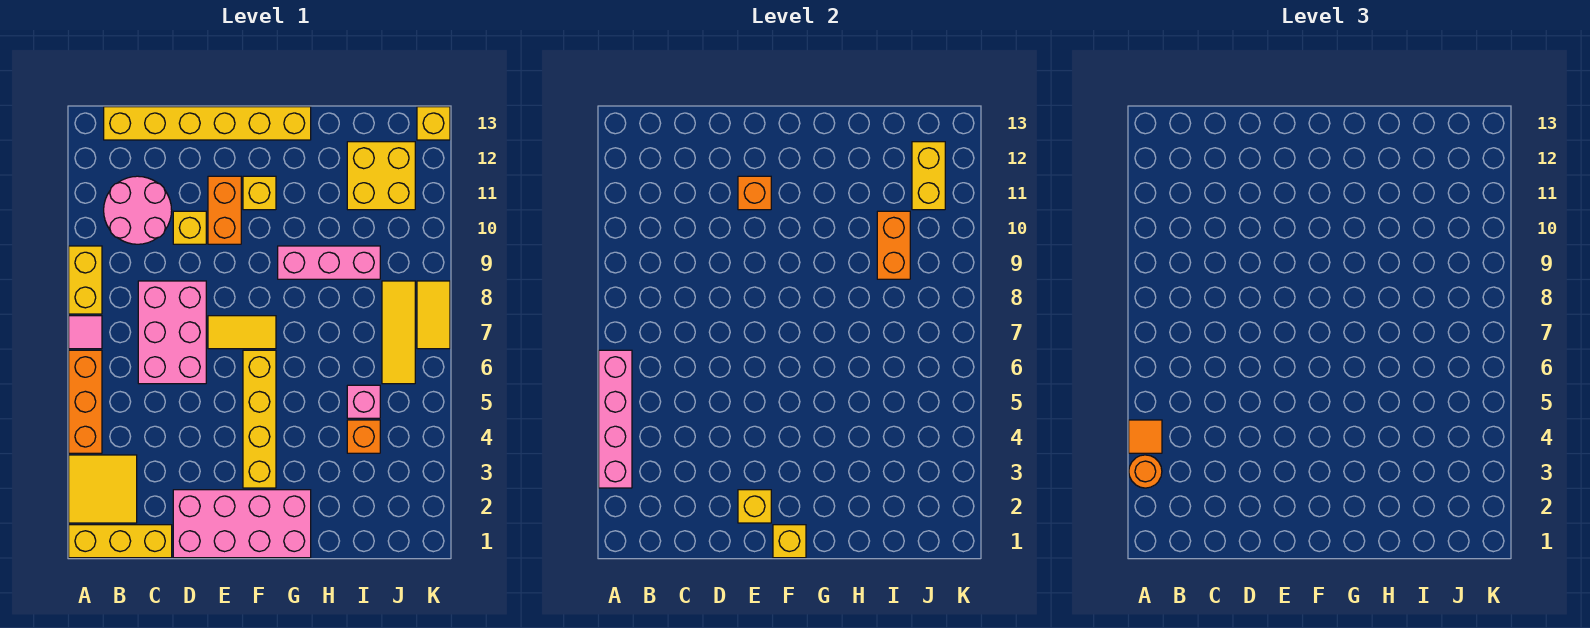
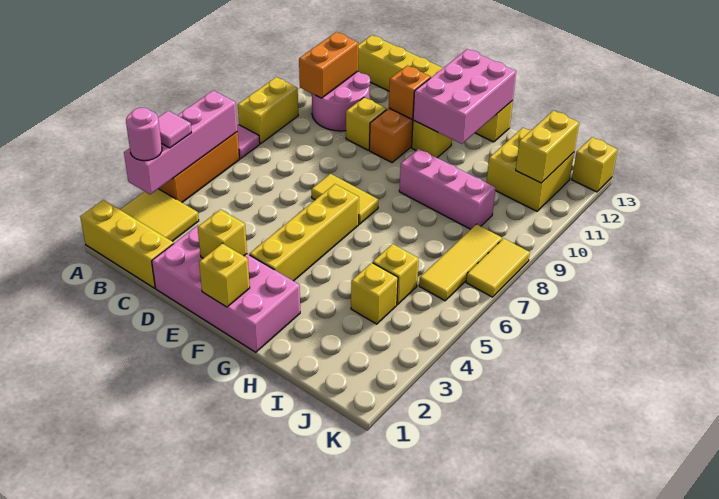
orange round brick A3 level 3 -> pink round brick A3 level 3
orange tile A4 level 3 -> pink tile A4 level 3
pink brick C6:D8 level 1 -> pink brick F11:G13 level 2
orange brick I4 level 1 -> yellow brick I4 level 1
pink brick I5 level 1 -> yellow brick I5 level 1
orange brick I9:I10 level 2 -> orange brick B10:B11 level 2

